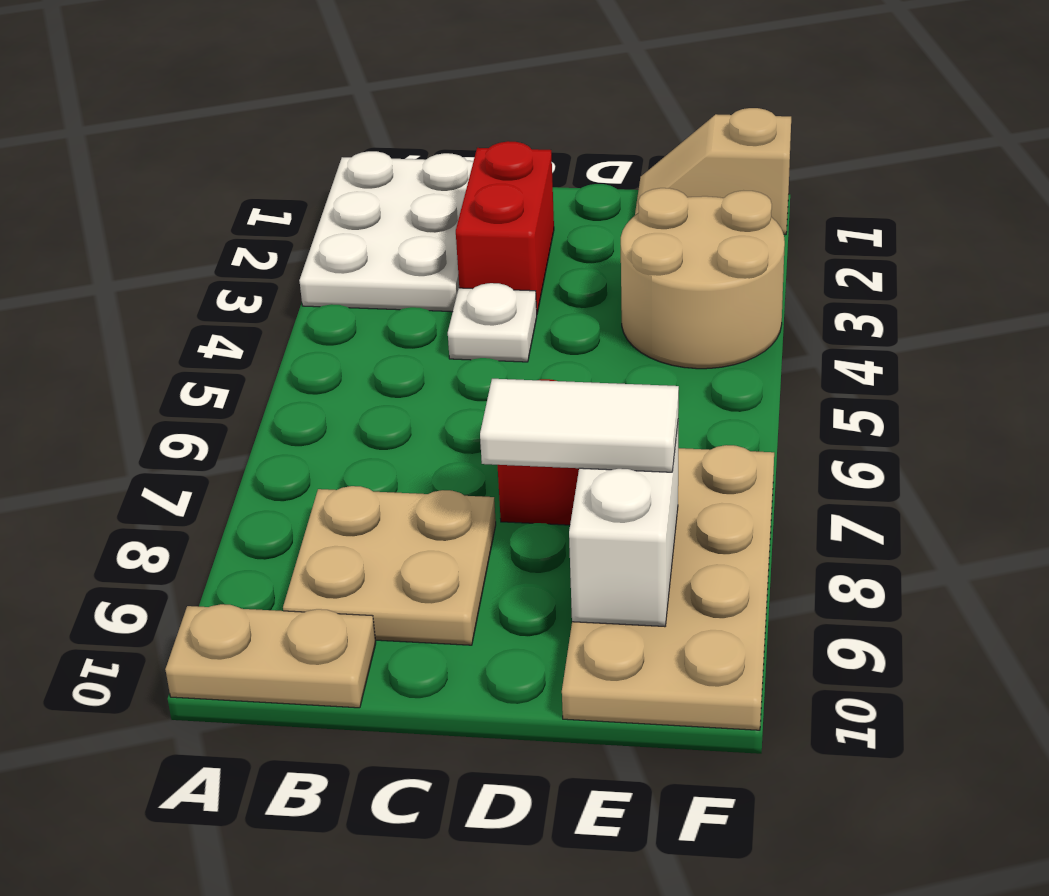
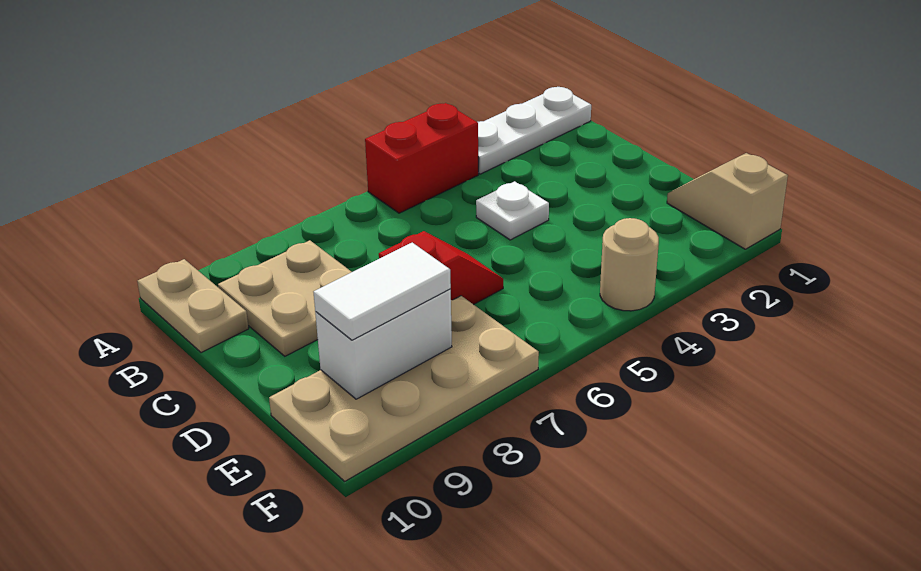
white plate A1:B3 level 1 -> white plate A1:A3 level 1
red brick C2:C3 level 1 -> red brick A4:A5 level 1
white tile D8:E8 level 3 -> white tile E8:E9 level 3
tan round brick E3:F4 level 1 -> tan round brick F4 level 1

